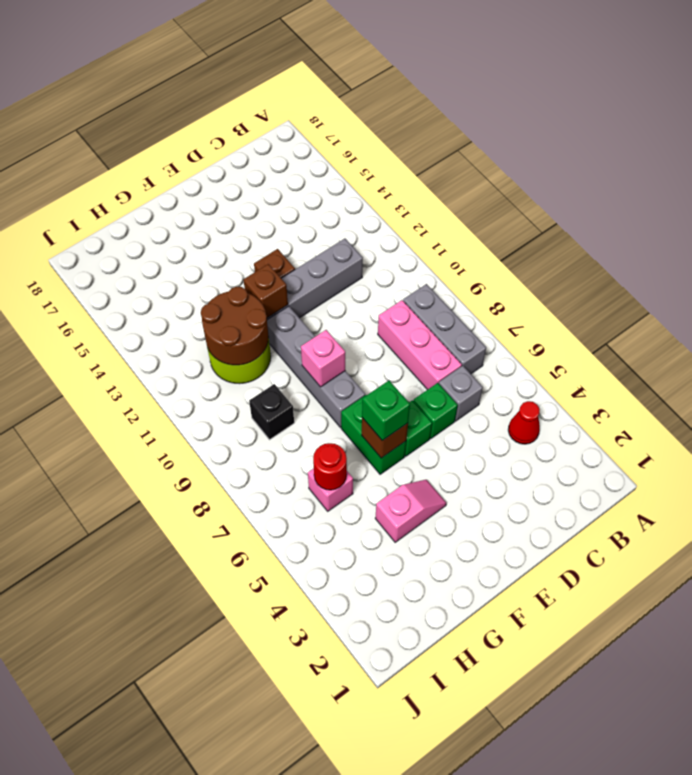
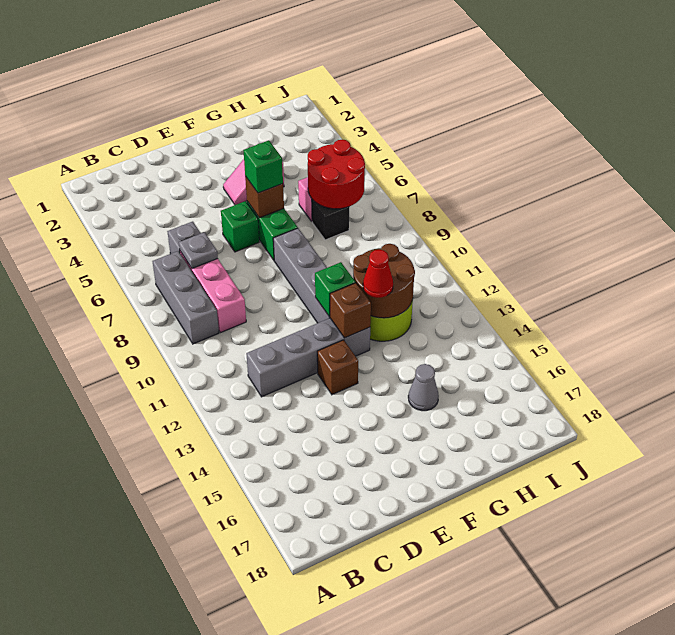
red cone B4 level 1 -> red cone G12 level 3
none -> grey plate C7 level 2
green brick D6 level 1 -> green brick F11 level 2
pink brick F9 level 2 -> none
none -> grey cone G15 level 1
red round brick H6 level 2 -> red round brick H6:I7 level 2
black brick H9 level 1 -> black brick H7 level 1

